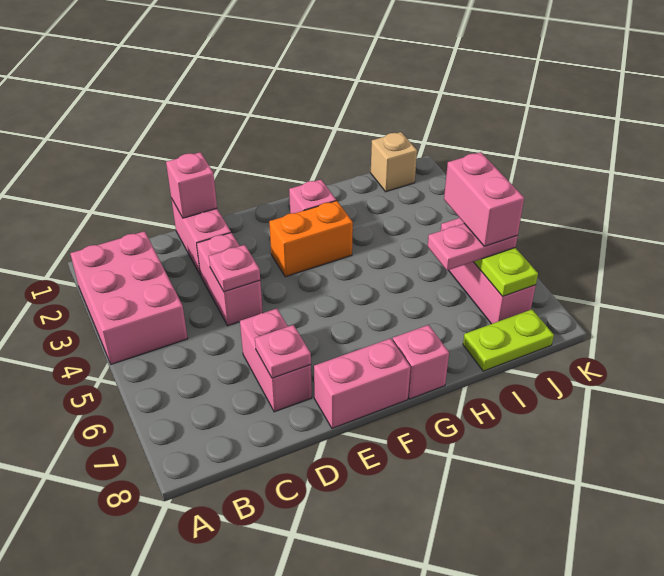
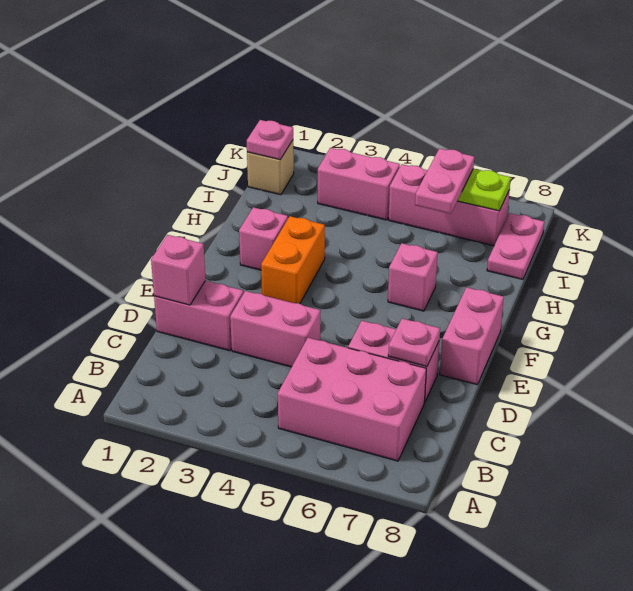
pink brick A2:B4 level 1 -> pink brick B5:C7 level 1
pink plate D4 level 2 -> pink plate J1 level 2
pink brick G8 level 1 -> pink brick G6 level 1
lime plate I8:J8 level 1 -> pink plate I8:J8 level 1
pink brick J5:J6 level 4 -> pink brick J3:J4 level 1

